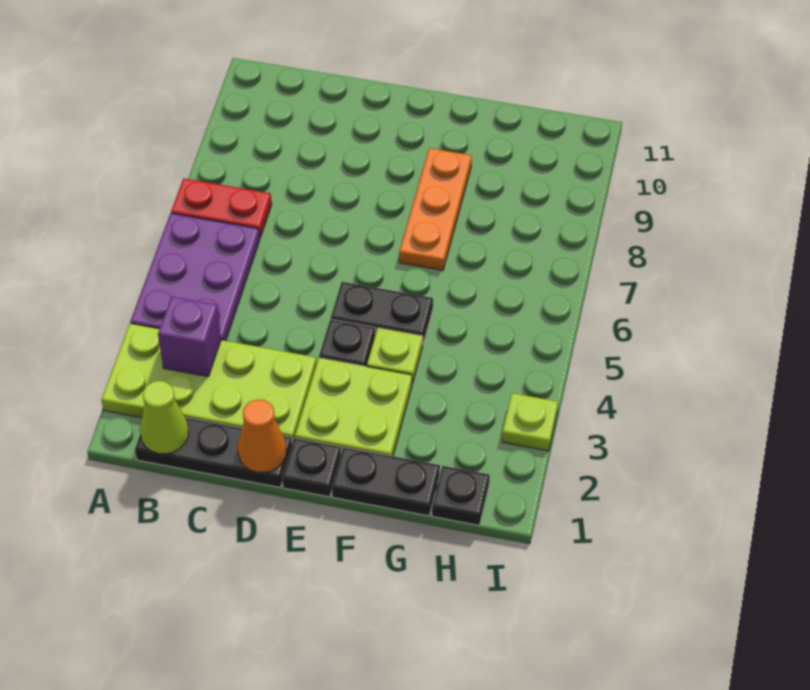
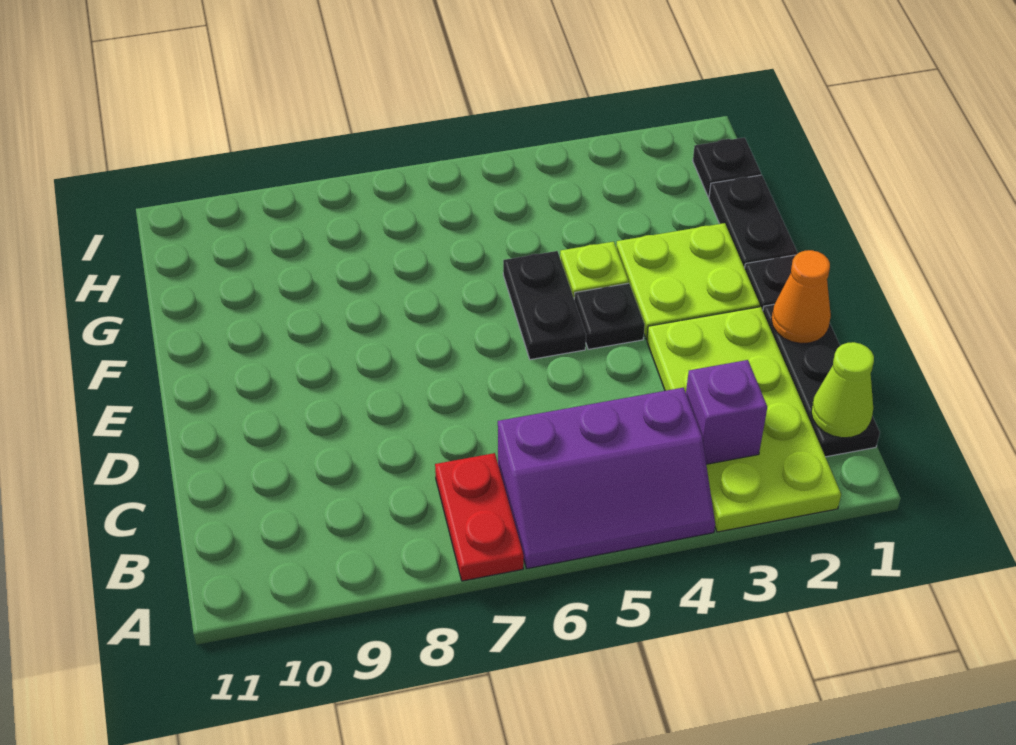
purple plate A4:B6 level 1 -> purple slope A4:B6 level 1 top B
orange plate F7:F9 level 1 -> none
lime plate I3 level 1 -> none

